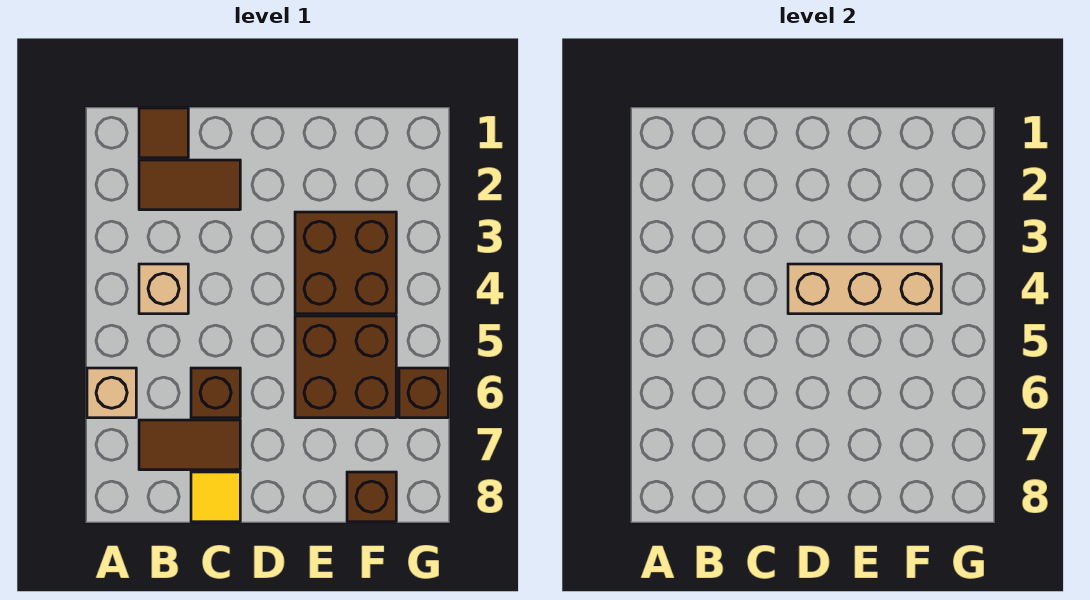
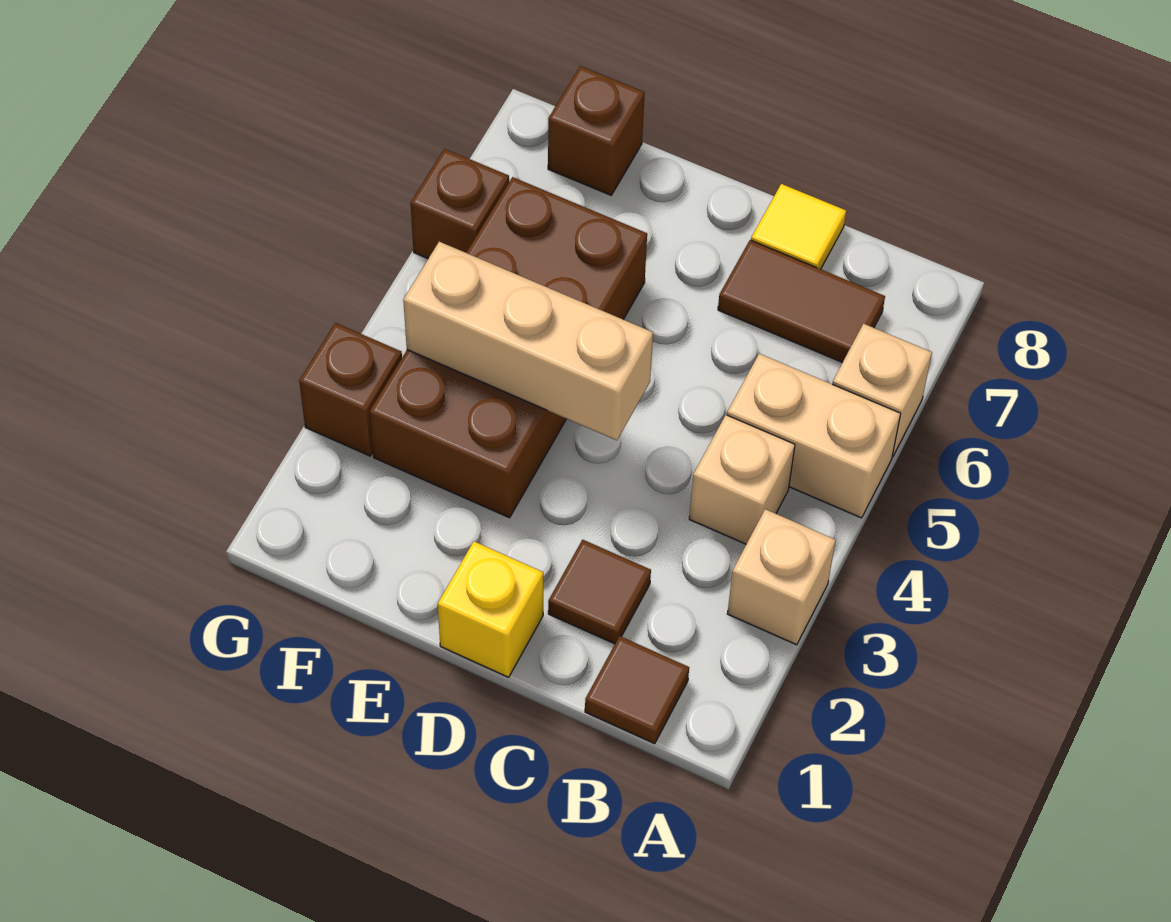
none -> tan brick A3 level 1
none -> tan brick A5:B5 level 1
brown tile B2:C2 level 1 -> brown tile C2 level 1
brown brick C6 level 1 -> brown brick G3 level 1
none -> yellow brick D1 level 1

